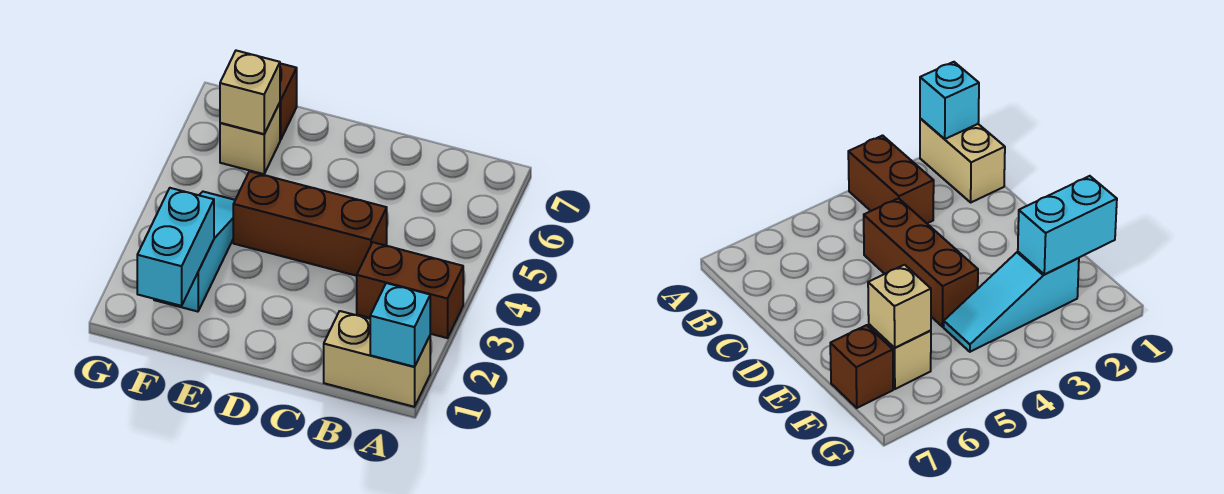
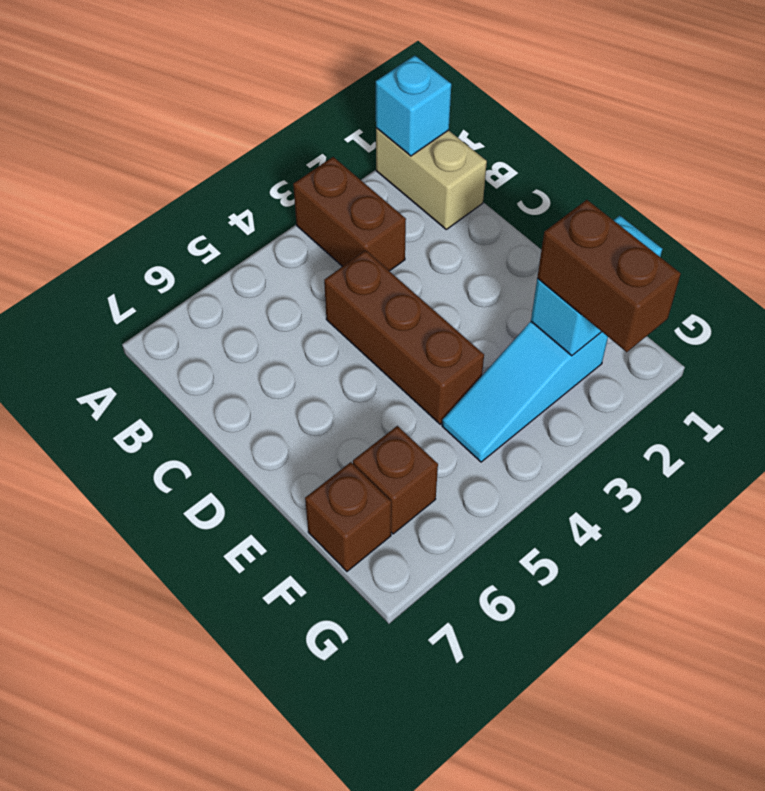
none -> brown brick F2:G2 level 3
tan brick F6 level 1 -> brown brick F6 level 1
tan brick F6 level 2 -> none

